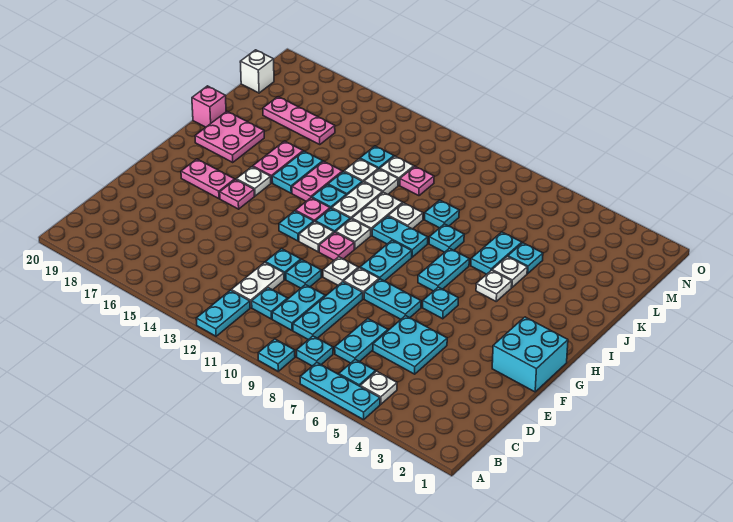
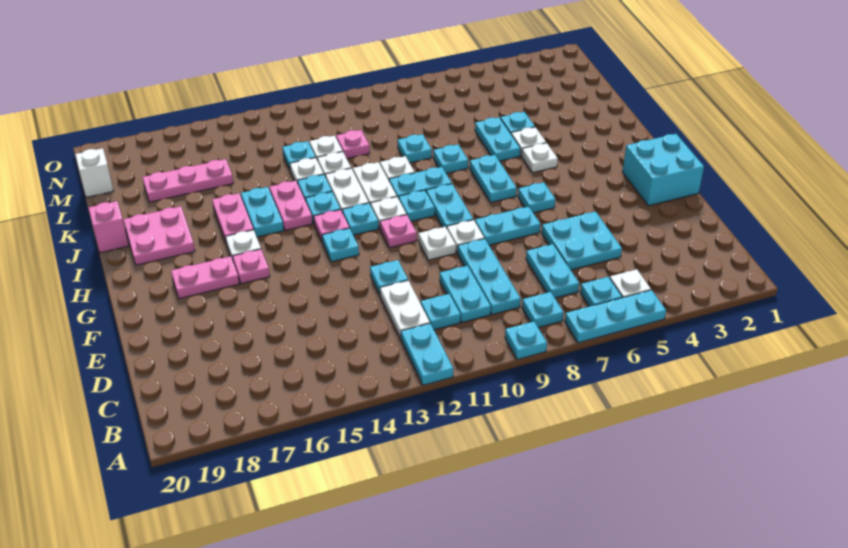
cyan plate E11 level 1 -> cyan plate H10 level 1
white plate G12 level 1 -> none

